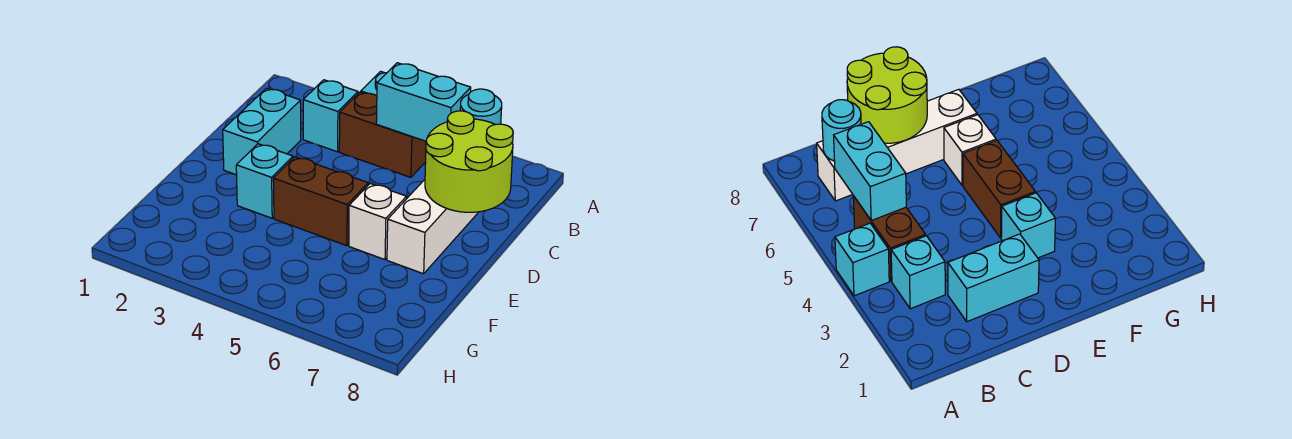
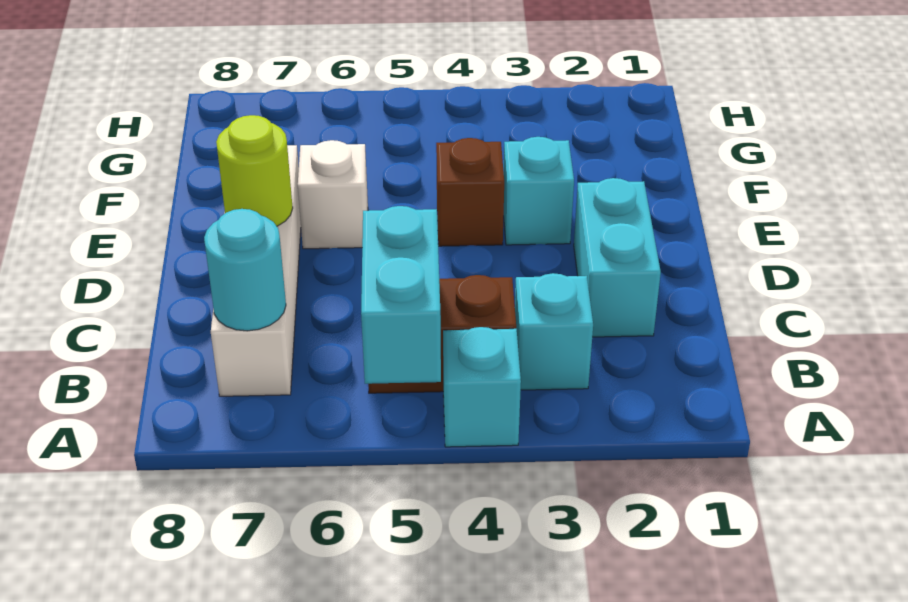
cyan brick B5:B6 level 2 -> cyan brick A5:B5 level 2
lime round brick C7:D8 level 2 -> lime round brick D7 level 2
brown brick E4:E5 level 1 -> brown brick E4 level 1

